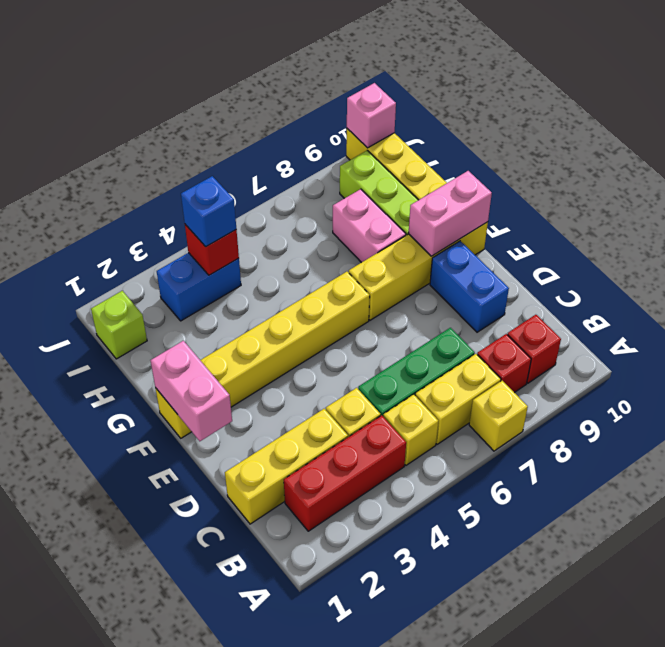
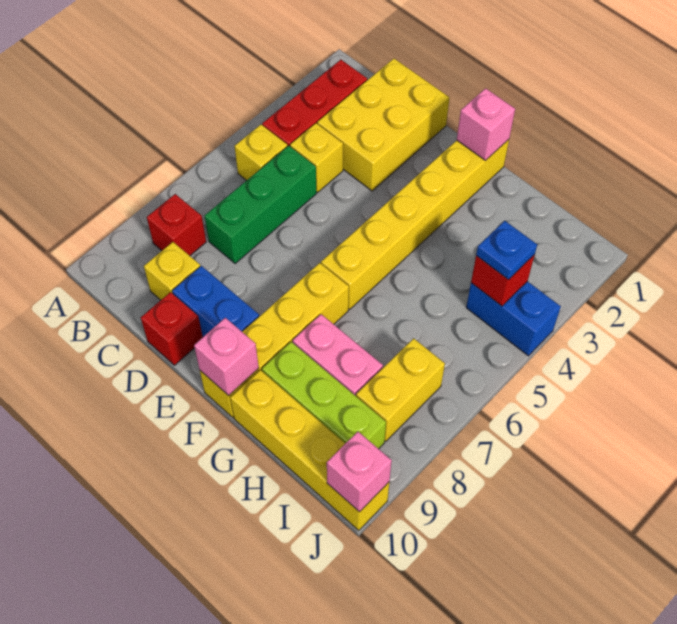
yellow brick A7 level 1 -> yellow brick C9 level 1
yellow brick B6:B7 level 1 -> yellow brick I7:I8 level 1
red brick B9 level 1 -> red brick D10 level 1
yellow brick C1:C3 level 1 -> yellow brick C1:D3 level 1
pink brick E1:F1 level 2 -> pink brick F1 level 2
pink brick F9:F10 level 2 -> pink brick F10 level 2
lime brick I1 level 1 -> none
blue brick I3:I4 level 1 -> blue brick I4:J4 level 1
blue brick I4 level 3 -> blue plate I4 level 3

